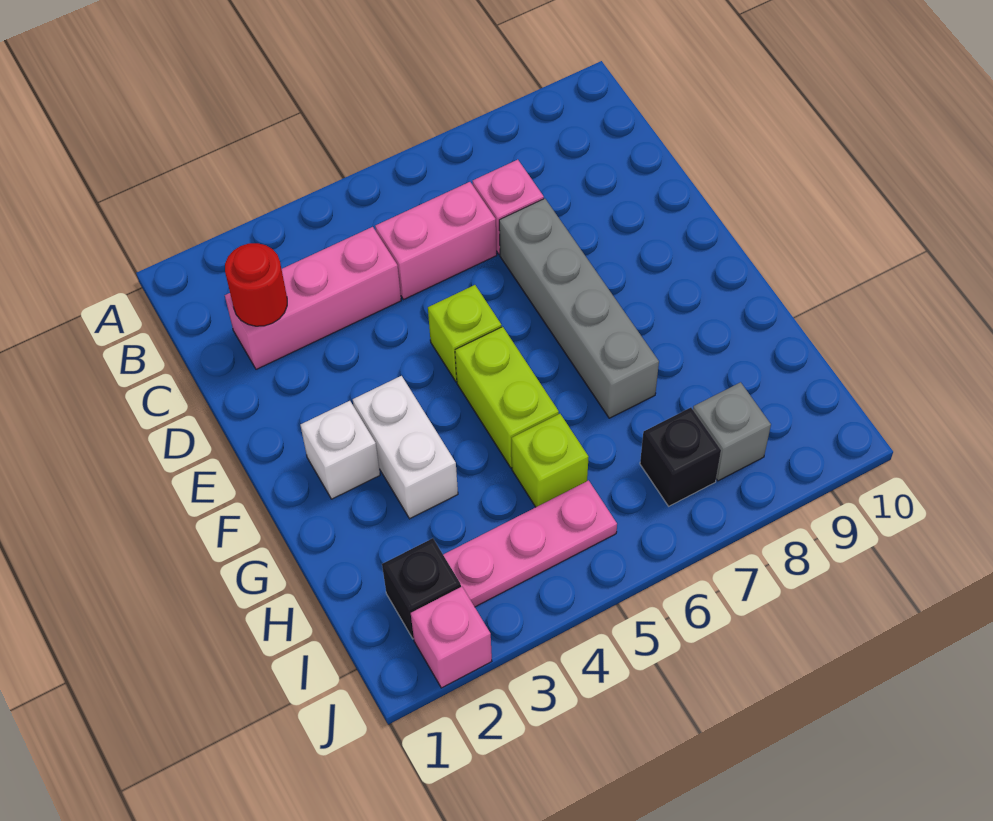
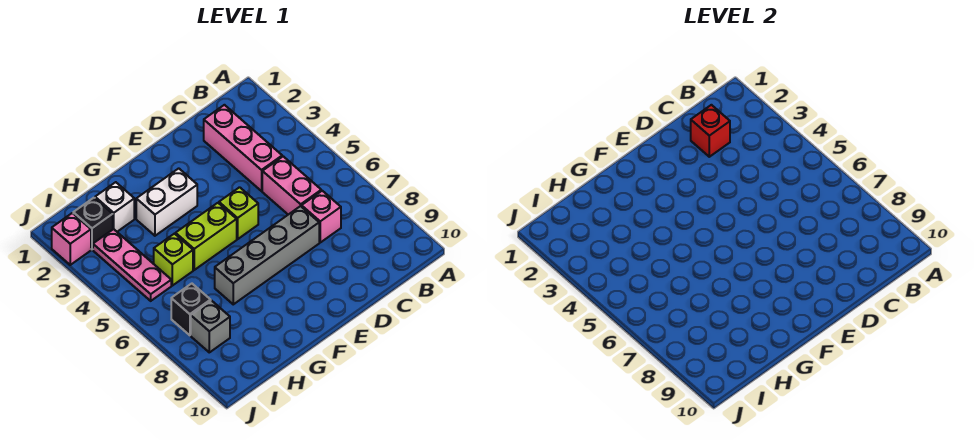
red round brick C2 level 2 -> red brick C2 level 2
white brick F2 level 1 -> white brick H2 level 1

